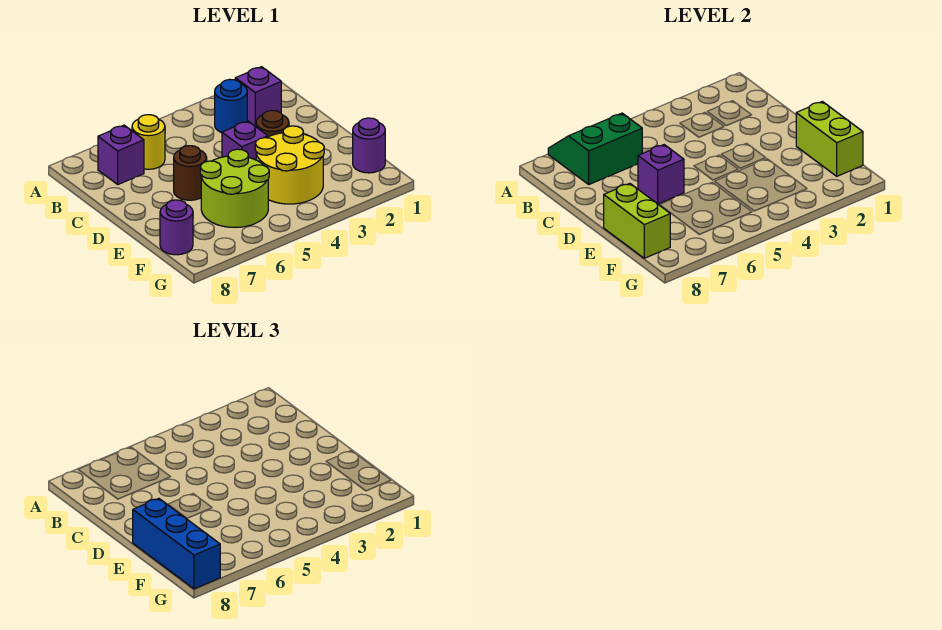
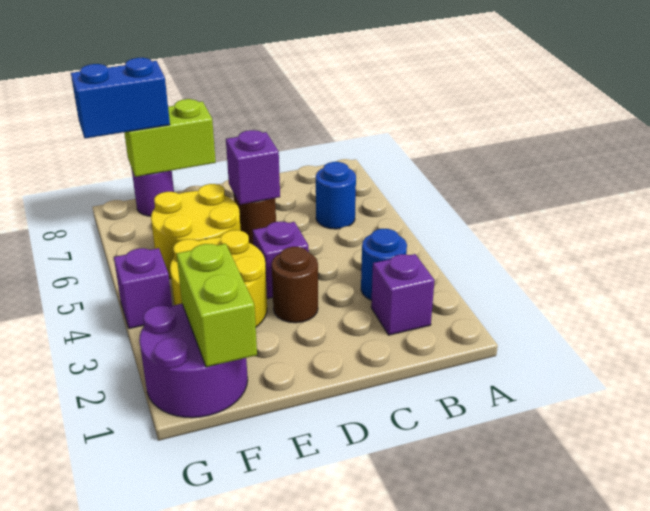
green slope A6:B7 level 2 top B -> none
yellow round brick B6 level 1 -> blue round brick B6 level 1
purple brick B7 level 1 -> purple brick G4 level 1
lime brick E1:F1 level 2 -> lime brick F1:F2 level 2
lime round brick E5:F6 level 1 -> yellow round brick E5:F6 level 1
blue brick E8:G8 level 3 -> blue brick F8:G8 level 3
purple round brick F1 level 1 -> purple round brick F1:G2 level 1

